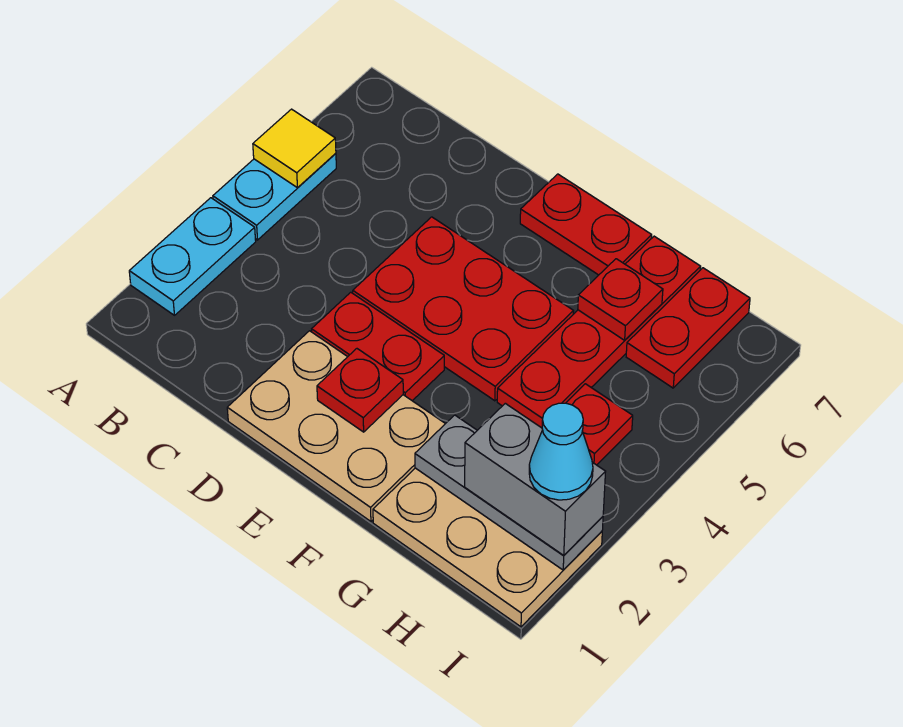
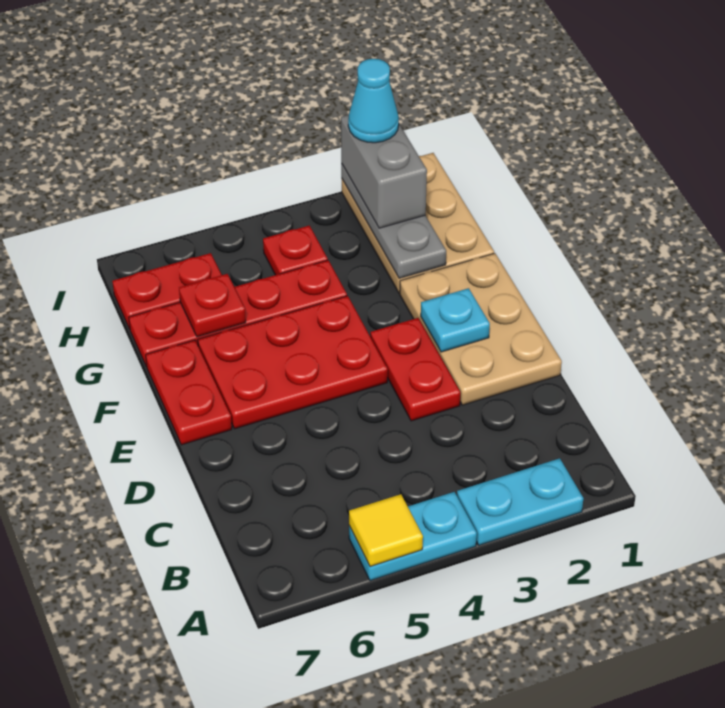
red plate D4:F5 level 1 -> red plate E4:F6 level 1
red plate E2 level 2 -> cyan plate E2 level 2

